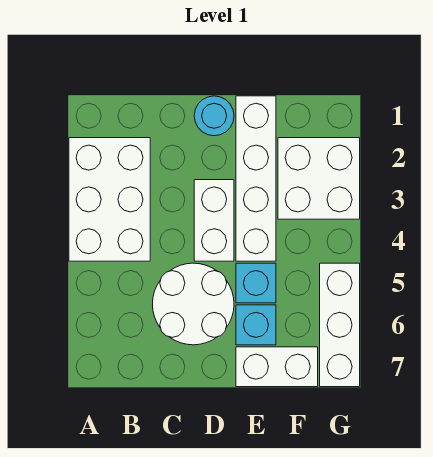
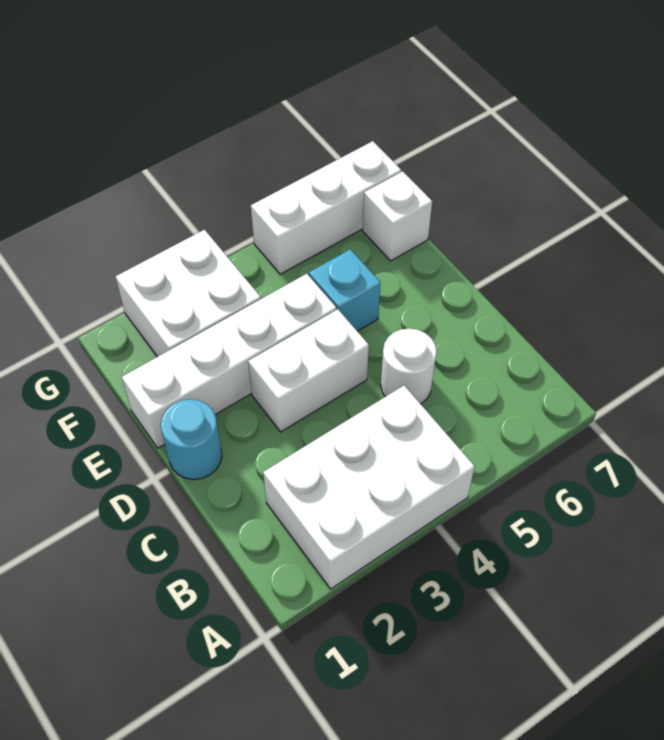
white round brick C5:D6 level 1 -> white round brick C5 level 1
cyan brick E6 level 1 -> none
white brick E7:F7 level 1 -> white brick F7 level 1

